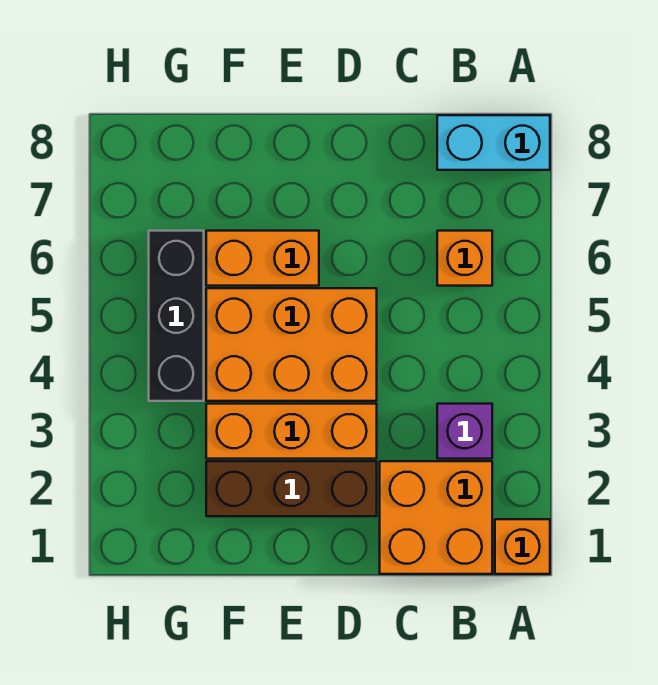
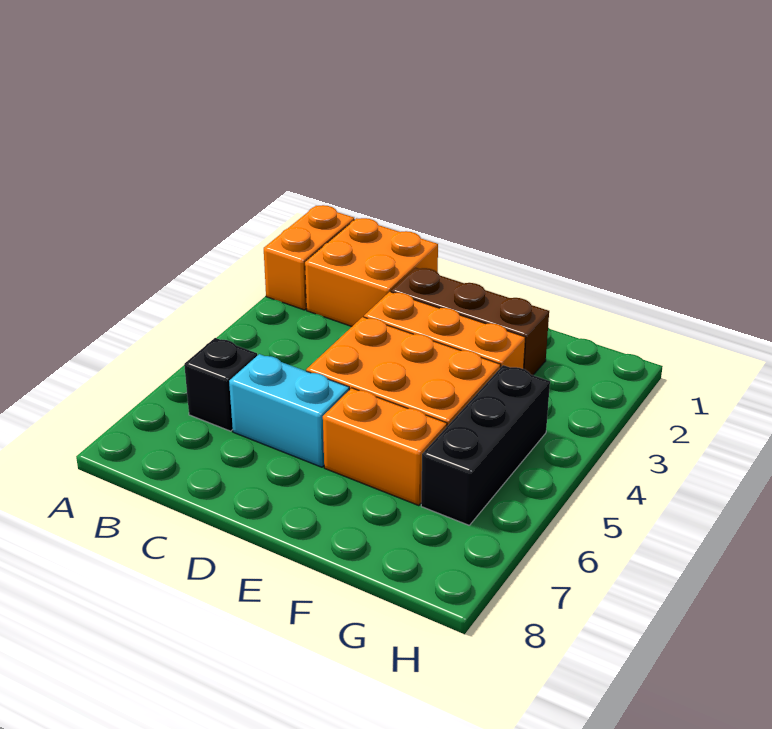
orange brick A1 level 1 -> orange brick A1:A2 level 1
cyan brick A8:B8 level 1 -> cyan brick C6:D6 level 1
purple brick B3 level 1 -> none
orange brick B6 level 1 -> black brick B6 level 1

